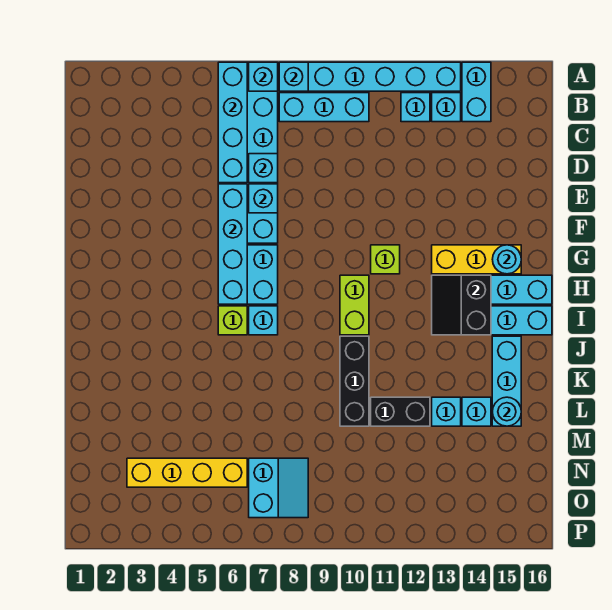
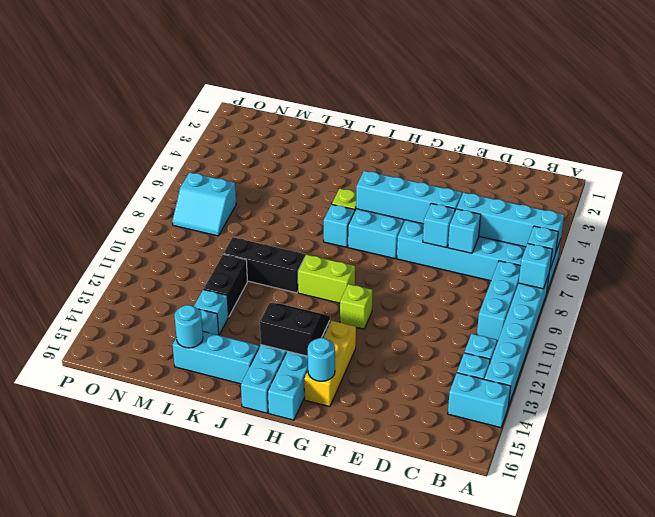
yellow brick N3:N6 level 1 -> none

